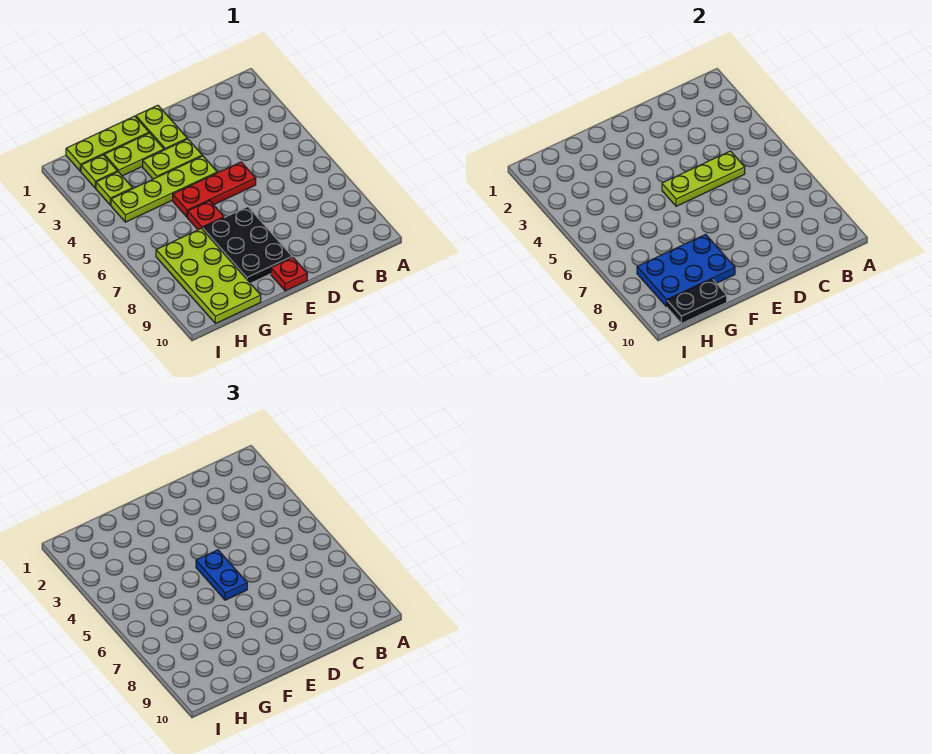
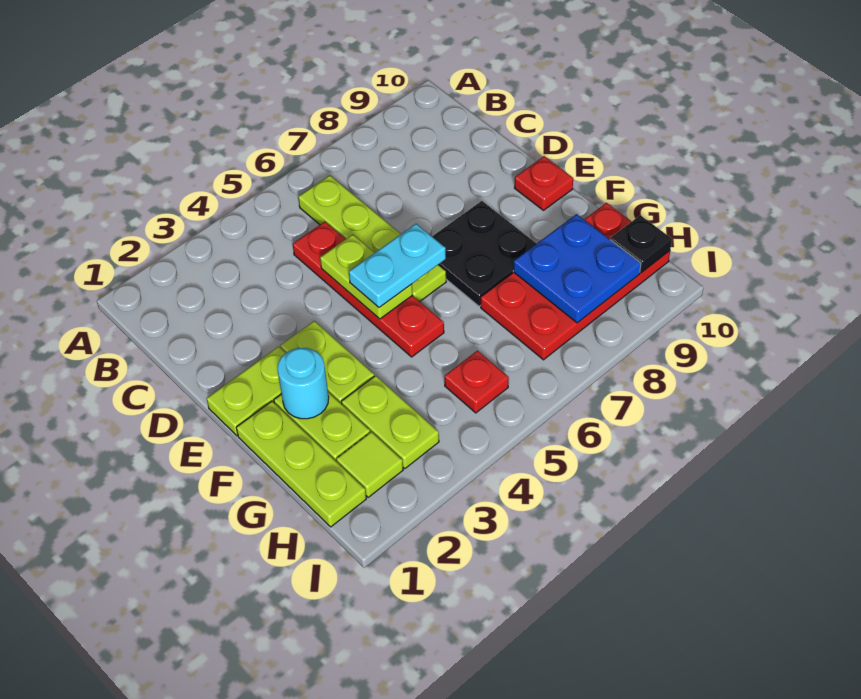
lime plate C5:E5 level 2 -> lime plate D5:E5 level 2
red plate D5:F5 level 1 -> red plate C5:F5 level 1
lime plate E4:H4 level 1 -> lime plate B6:E6 level 1
blue plate E5:E6 level 3 -> cyan plate E5:E6 level 3
black plate E7:F9 level 1 -> black plate E7:F8 level 1
none -> cyan round brick F2 level 2
red plate F6 level 1 -> red plate H5 level 1
blue plate F8:H9 level 2 -> blue plate G8:H9 level 2
lime plate G7:H10 level 1 -> red plate G7:H10 level 1
black plate G10:H10 level 2 -> black plate H10 level 2
lime plate H2 level 1 -> lime tile H2 level 1
lime plate H3 level 1 -> lime plate G3:H3 level 1

